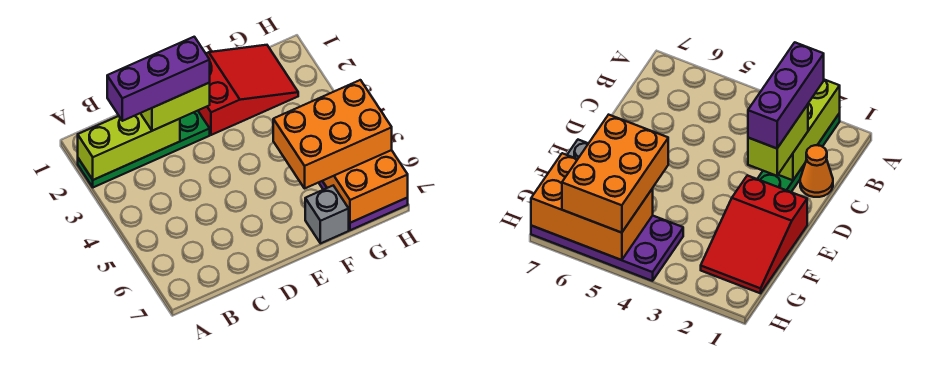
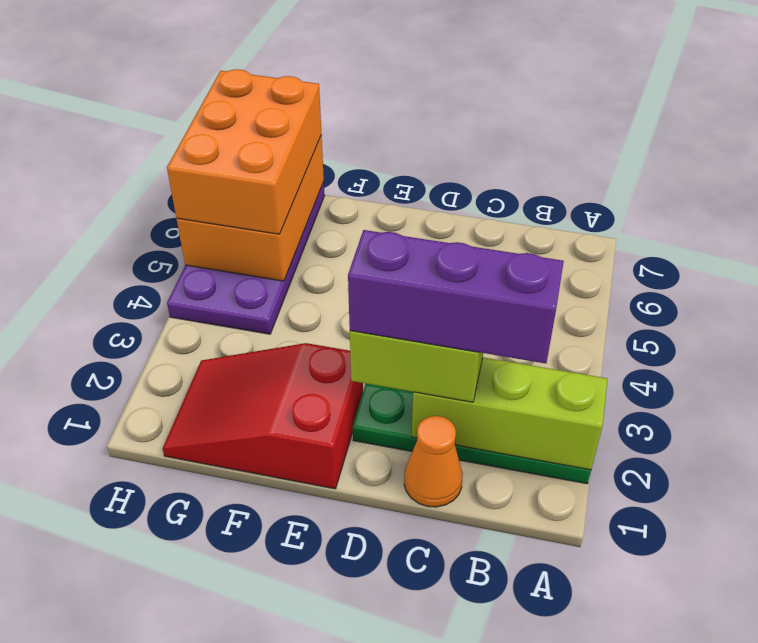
orange brick F5:H6 level 3 -> orange brick G5:H7 level 3
grey brick F7 level 1 -> none

